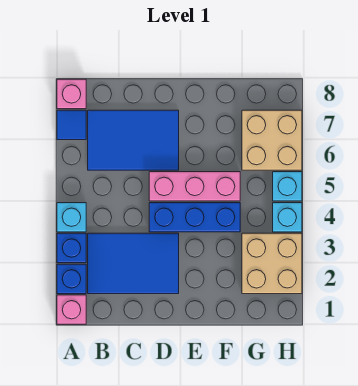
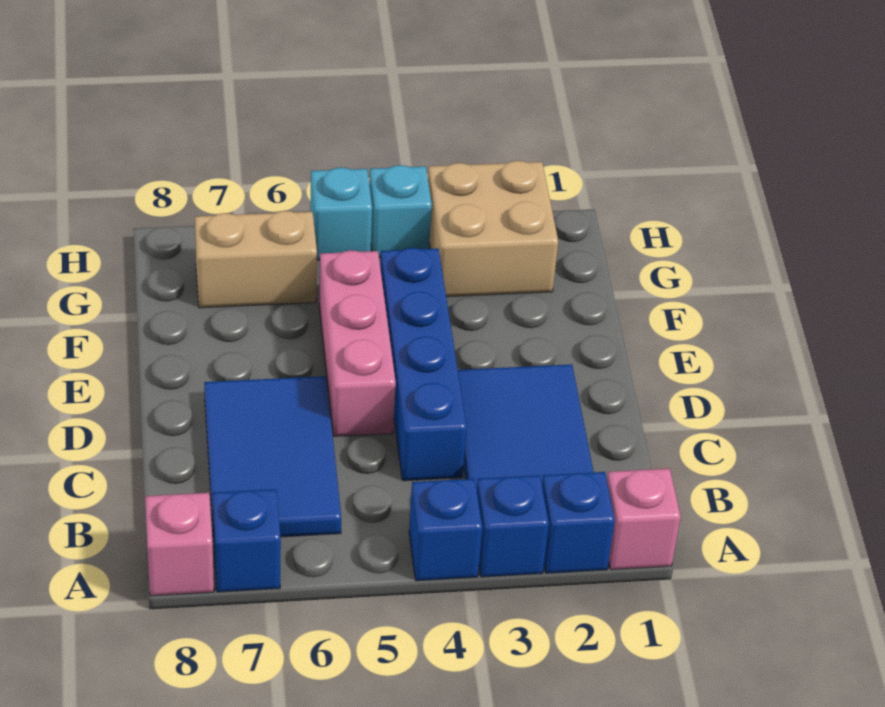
cyan brick A4 level 1 -> blue brick A4 level 1
blue tile A7 level 1 -> blue brick A7 level 1
blue brick D4:F4 level 1 -> blue brick C4:F4 level 1
tan brick G6:H7 level 1 -> tan brick G6:G7 level 1

